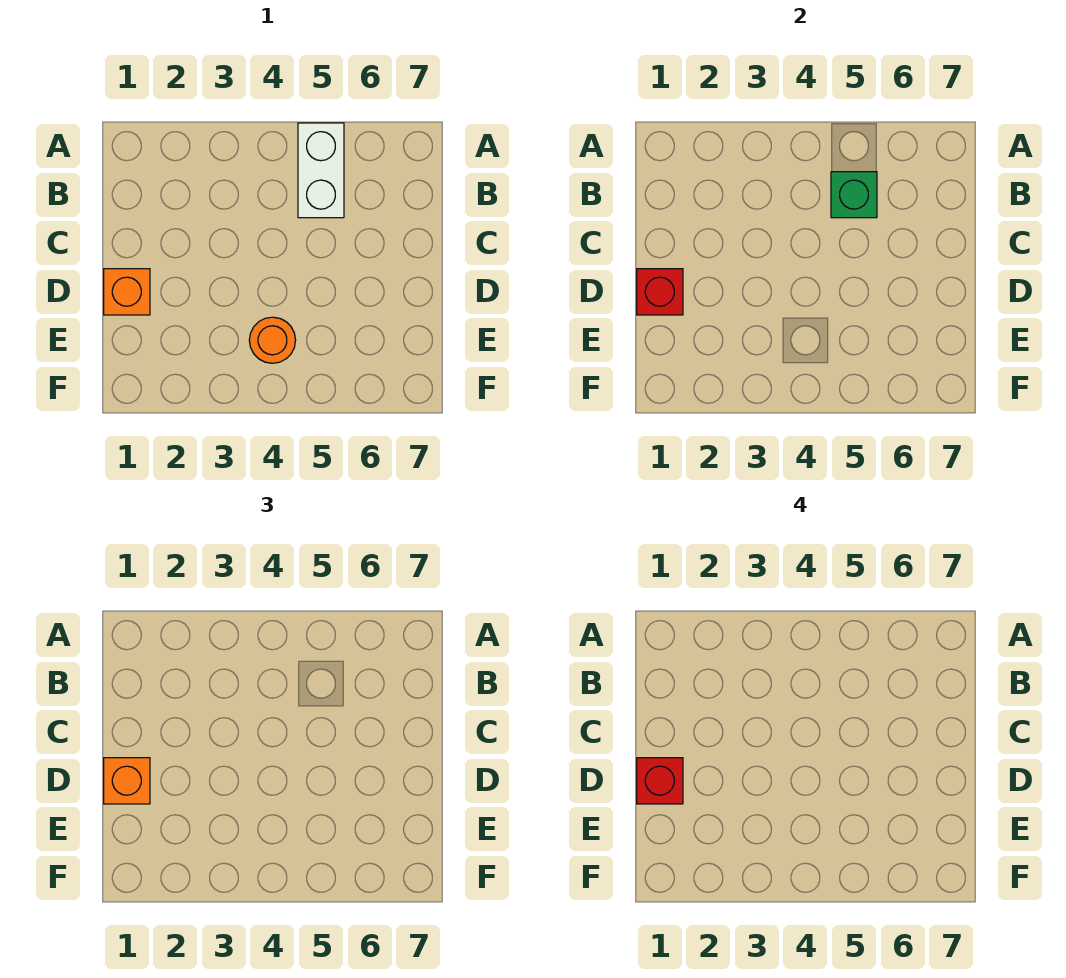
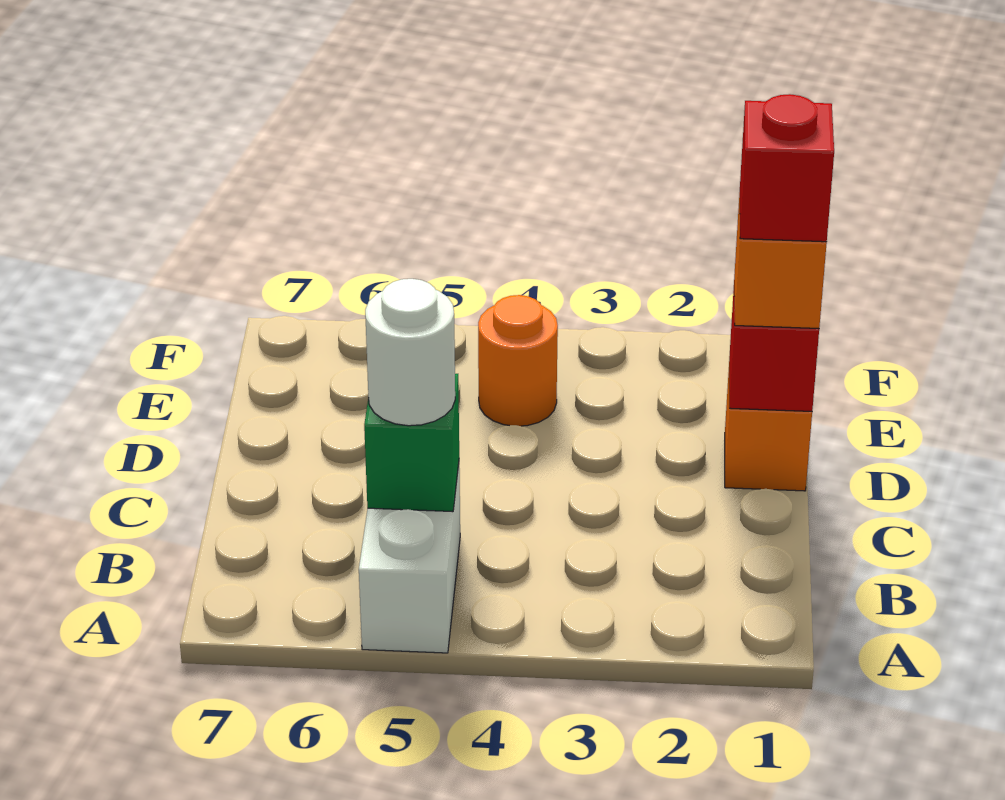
none -> white round brick B5 level 3

